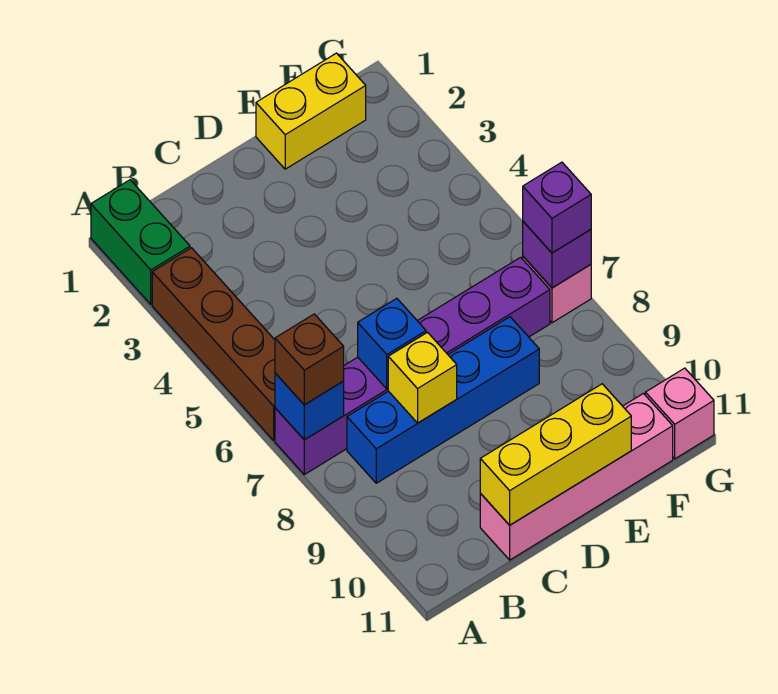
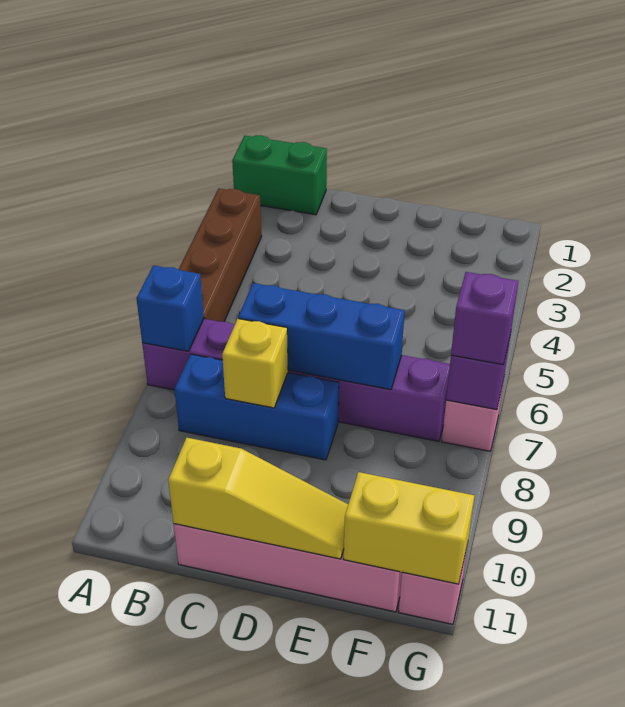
green brick A1:A2 level 1 -> green brick A1:B1 level 1
brown brick A7 level 3 -> none
blue brick B8:E8 level 1 -> blue brick B8:D8 level 1
blue brick C7 level 2 -> blue brick C7:E7 level 2
yellow brick C11:E11 level 2 -> yellow slope C11:E11 level 2 top C
yellow brick E1:F1 level 1 -> yellow brick F11:G11 level 2

